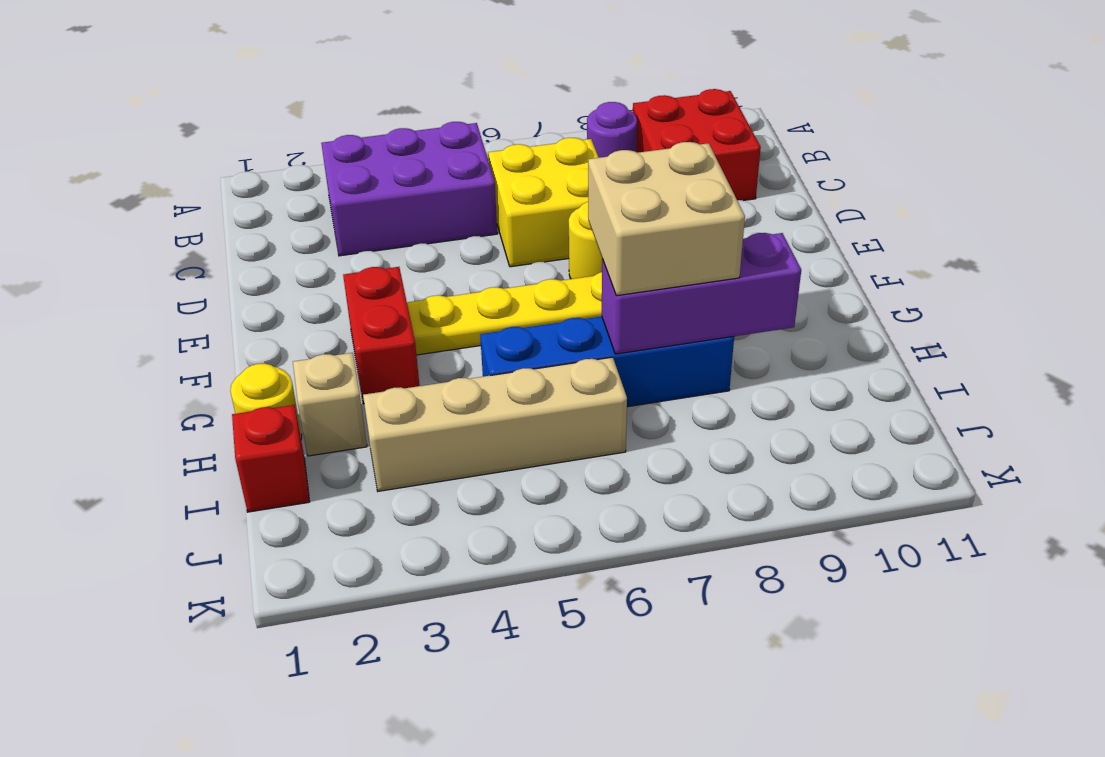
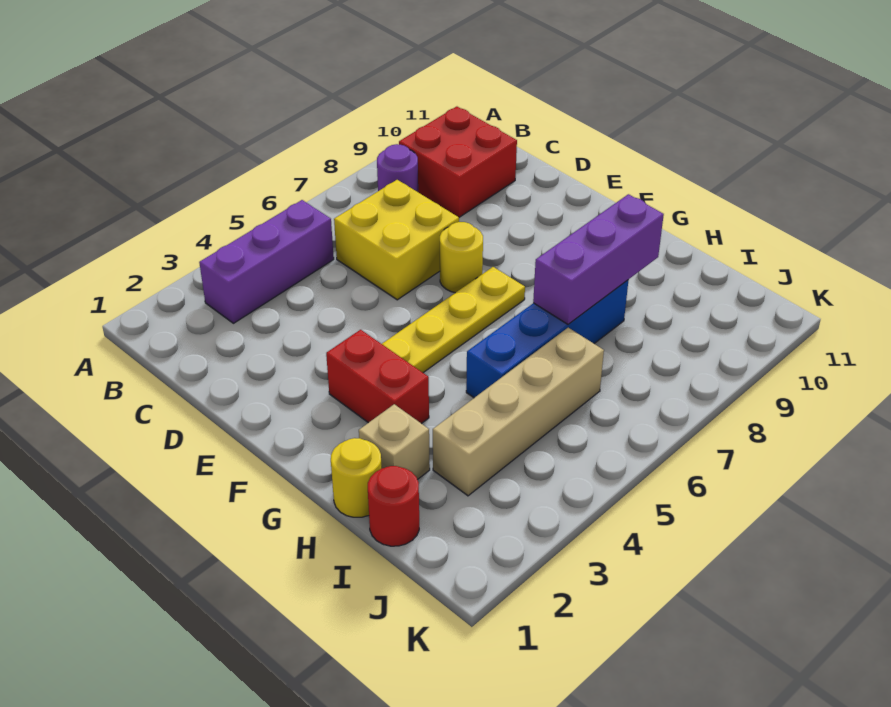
purple brick B3:C5 level 1 -> purple brick B3:B5 level 1
tan brick G7:H8 level 3 -> none
red brick I1 level 1 -> red round brick I1 level 1

